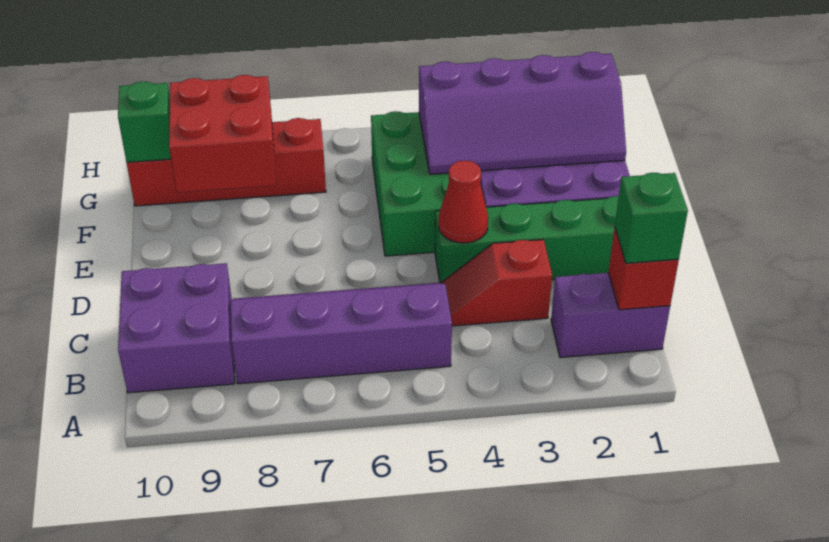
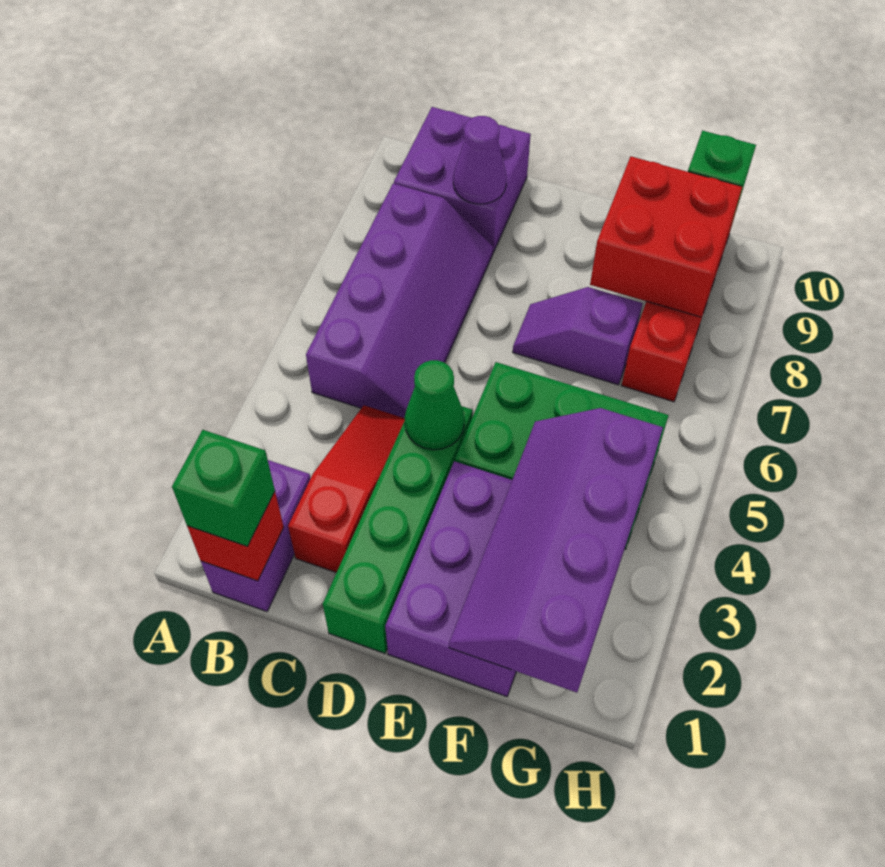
red slope C3:C4 level 1 top 3 -> red slope C2:C4 level 1 top 2
none -> purple cone C9 level 2
red cone D4 level 2 -> green cone D4 level 2
none -> purple slope E7:F7 level 1 top F

